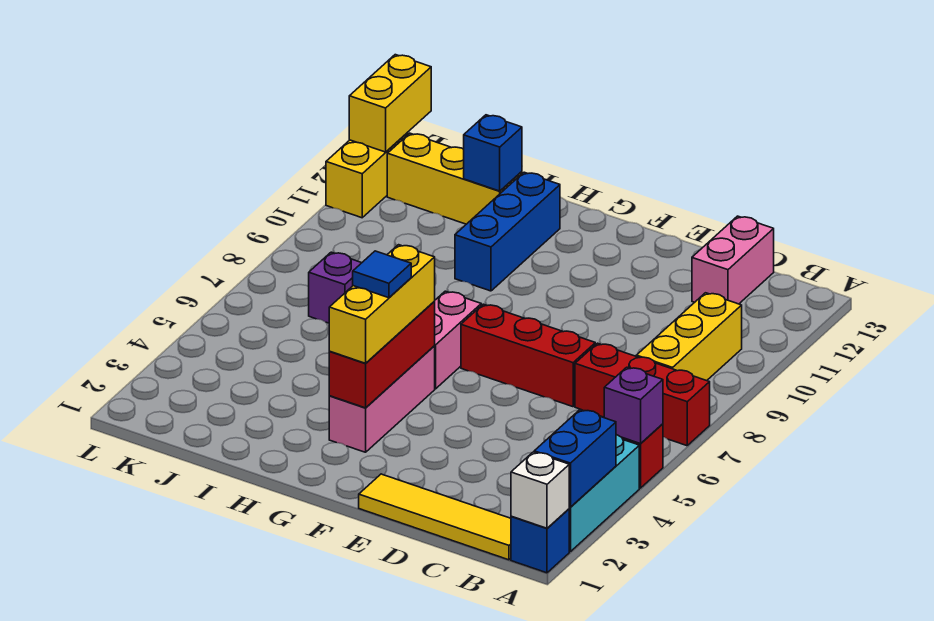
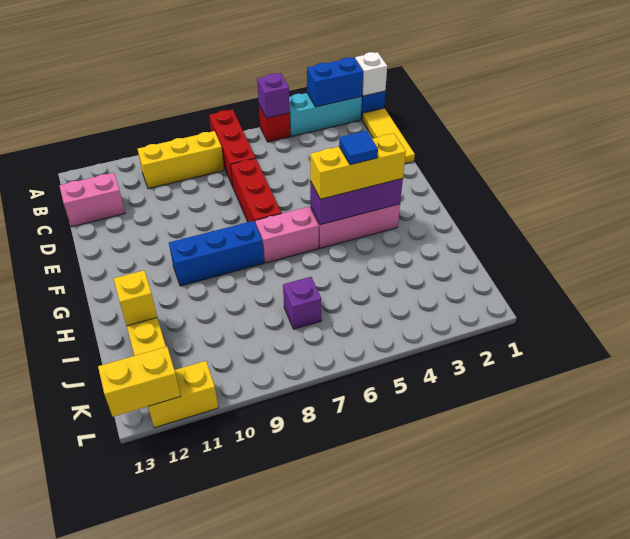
yellow tile B1:E1 level 1 -> yellow tile B1:D1 level 1
red brick G3:G5 level 2 -> purple brick G3:G5 level 2
blue brick H10:H12 level 1 -> blue brick G8:G10 level 1
blue brick I12 level 2 -> yellow brick I12 level 2

